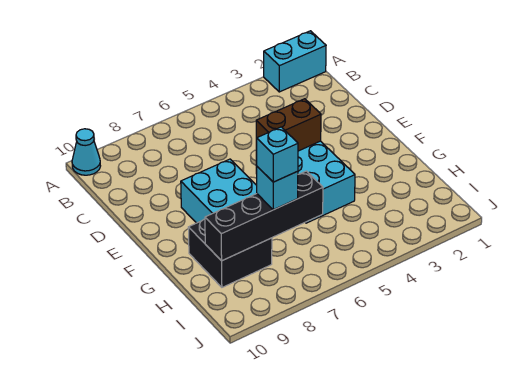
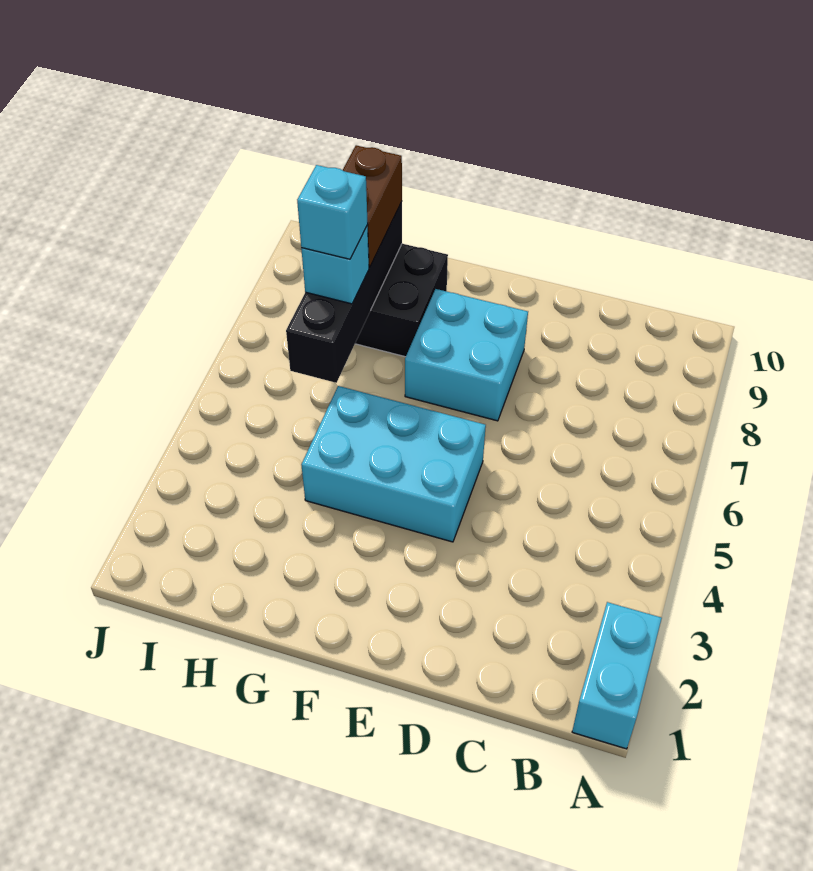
cyan cone A10 level 1 -> none
brown brick E4:E5 level 2 -> brown brick H8:H9 level 3

